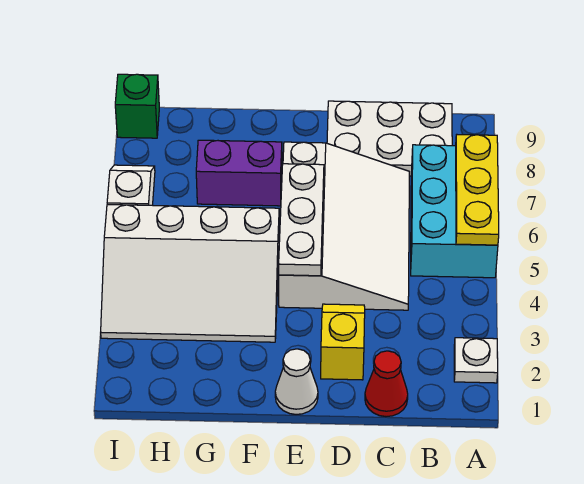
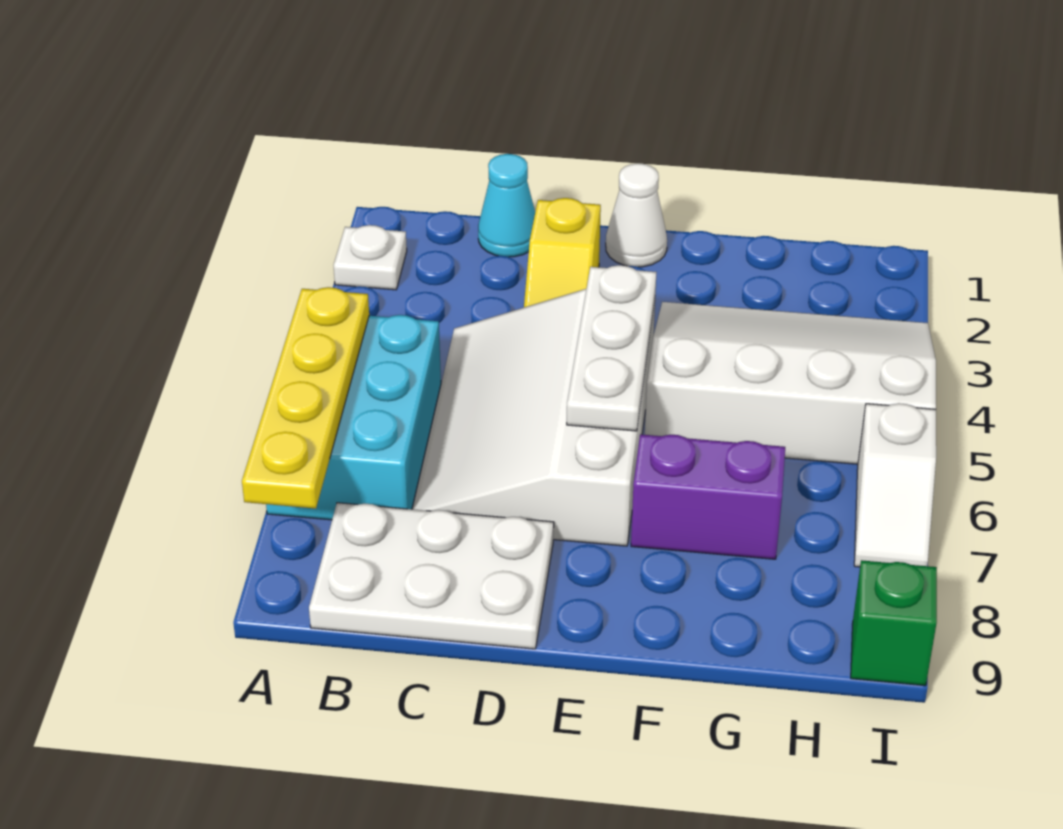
yellow plate A5:A7 level 2 -> yellow plate A5:A8 level 2
red cone C1 level 1 -> cyan cone C1 level 1

